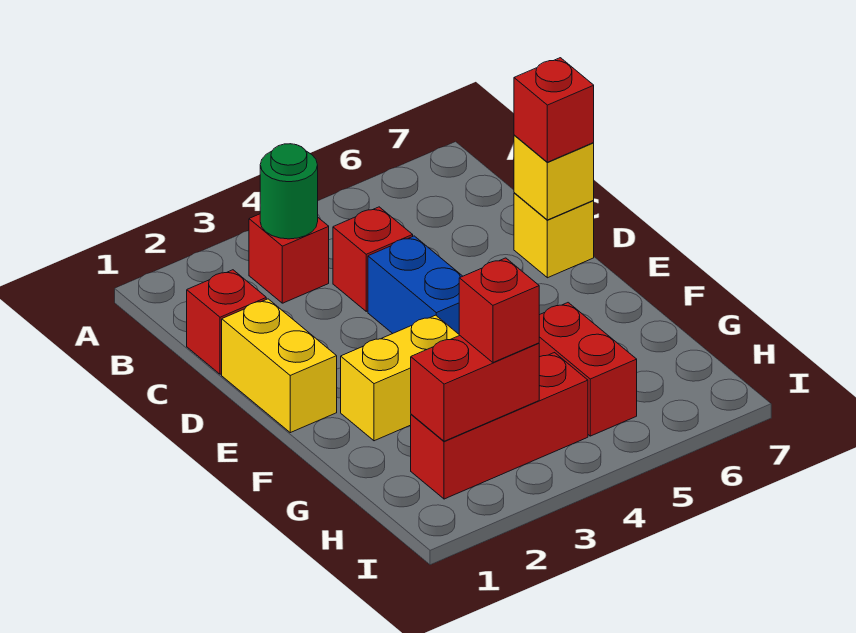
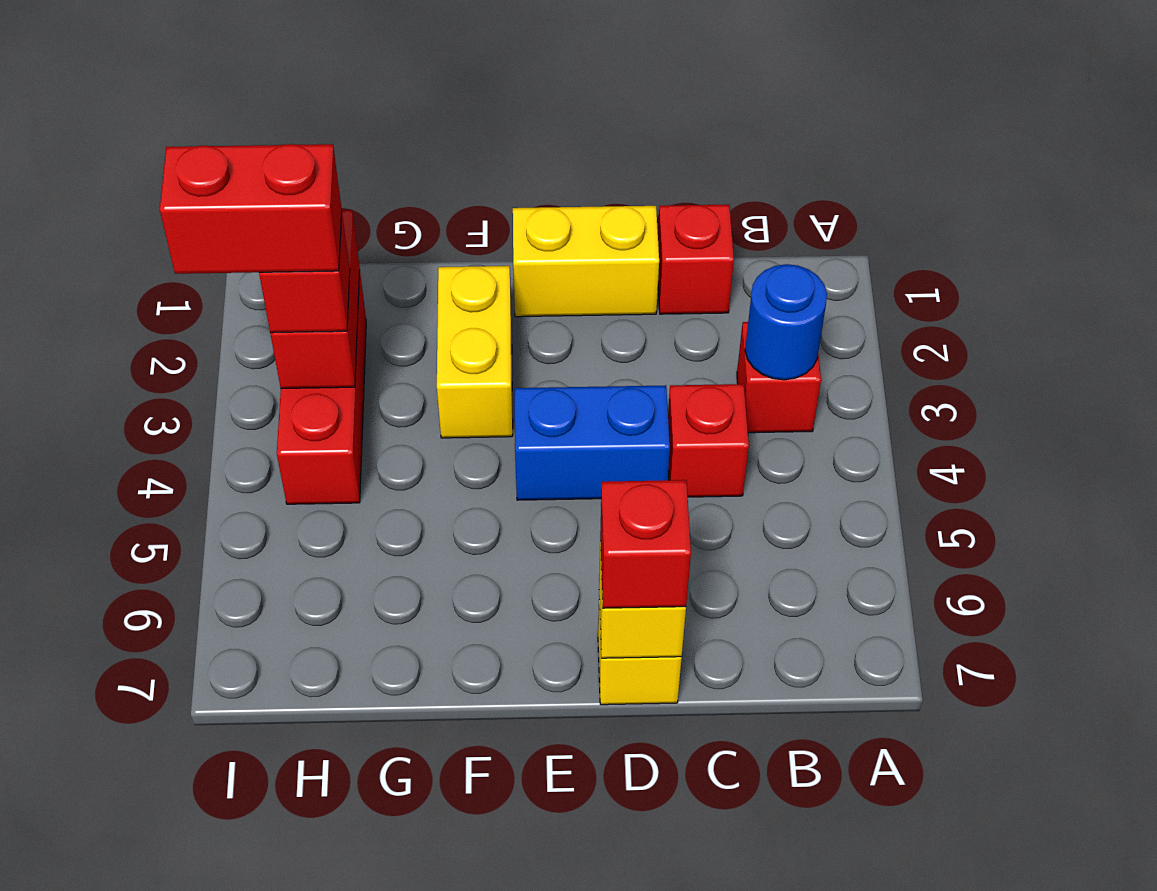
green round brick B3 level 2 -> blue round brick B3 level 2
red brick G5:H5 level 1 -> red brick H3:I3 level 4

